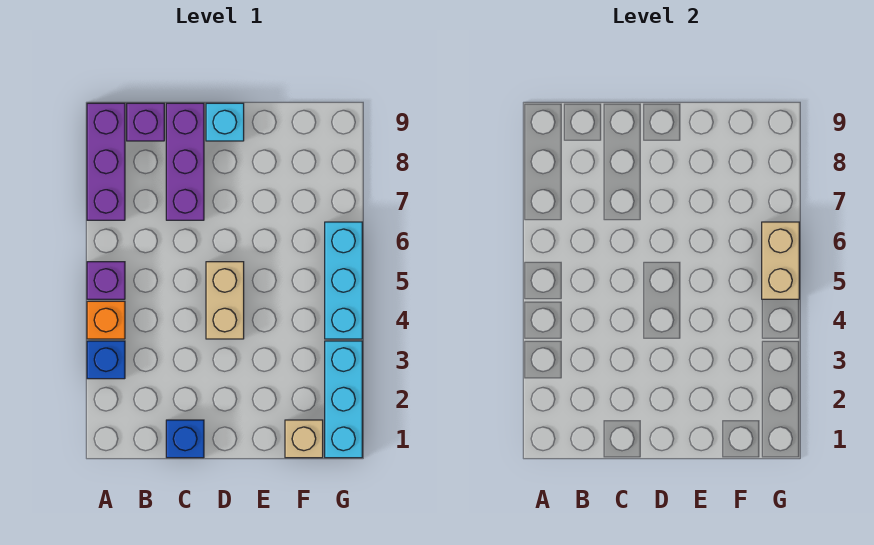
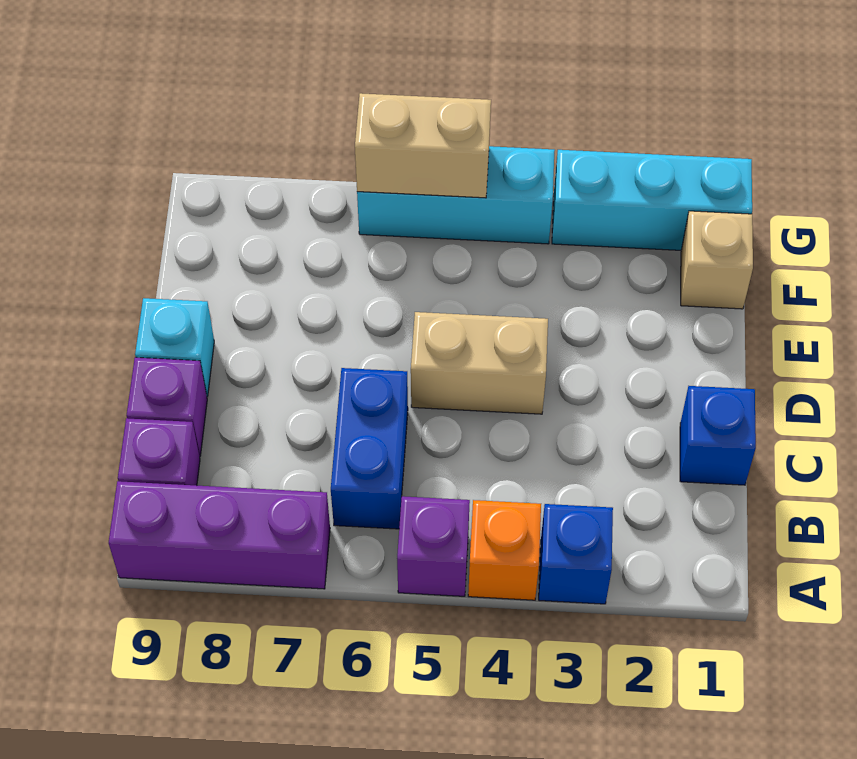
none -> blue brick B6:C6 level 1
purple brick C7:C9 level 1 -> purple brick C9 level 1

